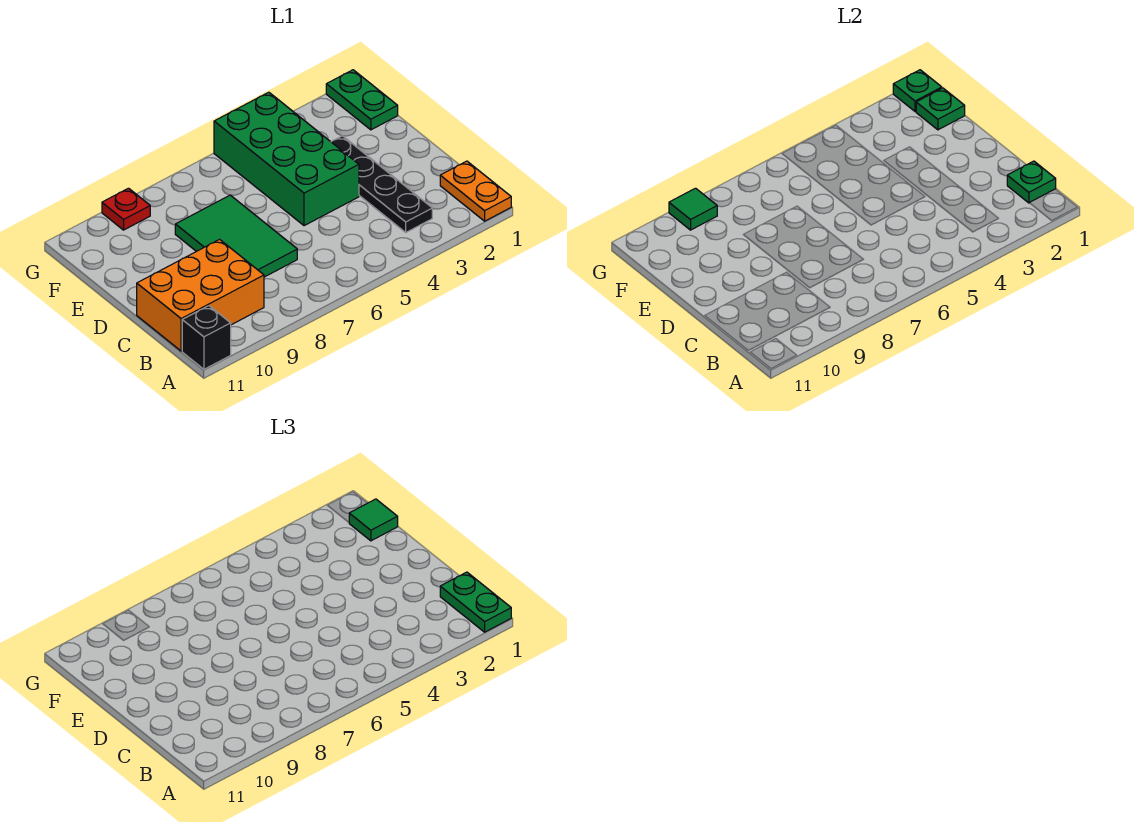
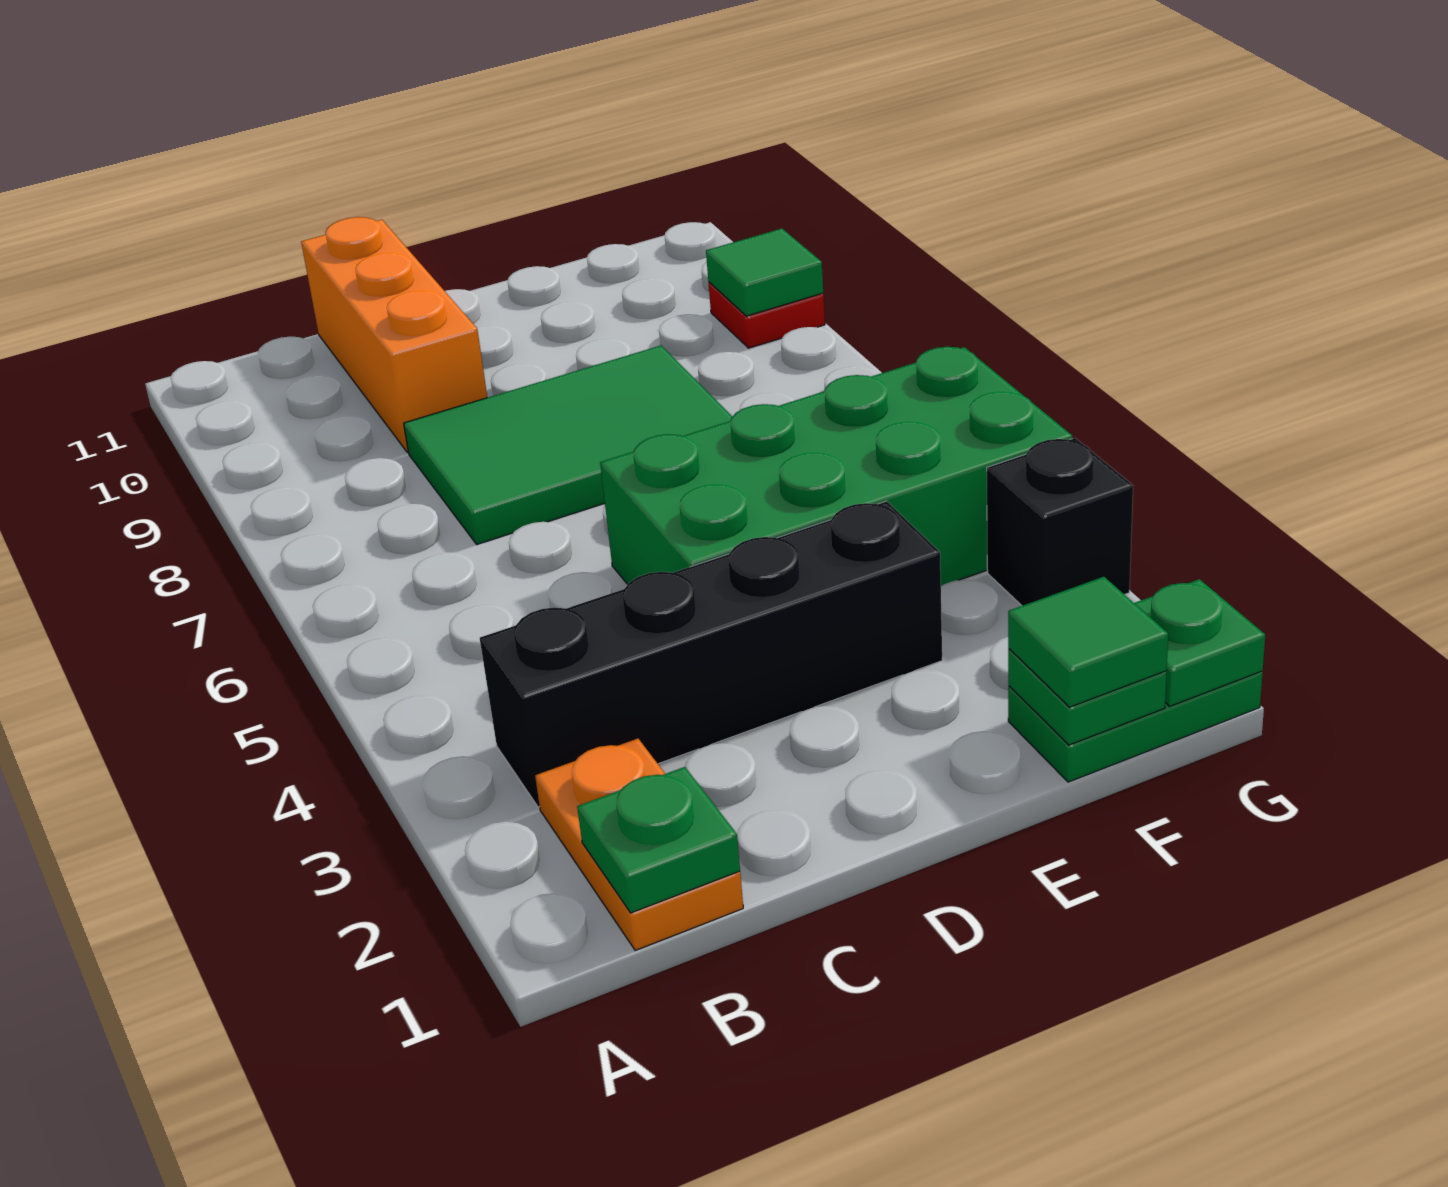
orange plate A1:B1 level 1 -> orange plate B1:B2 level 1
green plate A1:B1 level 3 -> none
black brick A11 level 1 -> black brick G3 level 1
black plate B3:E3 level 1 -> black brick B3:E3 level 1
orange brick B9:C11 level 1 -> orange brick C9:C11 level 1

